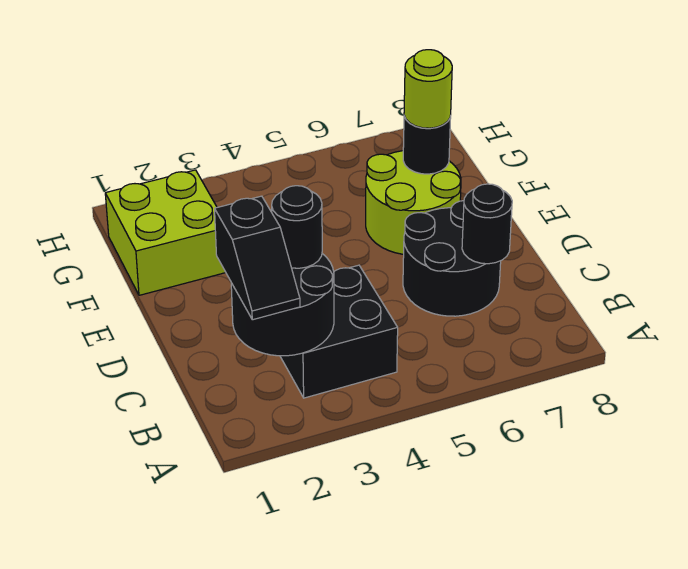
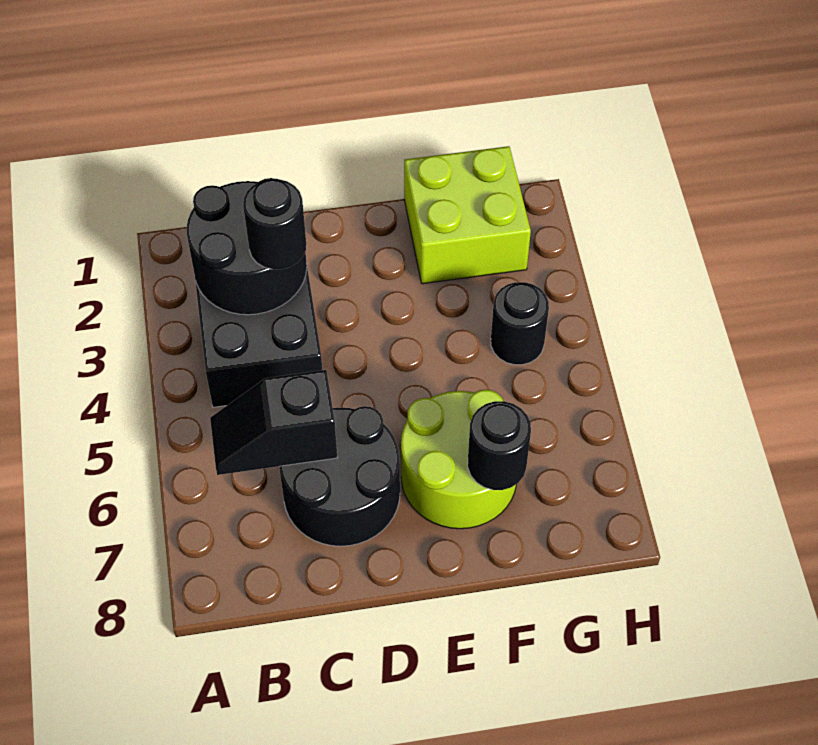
black slope B2:C2 level 3 top C -> black slope B6:C6 level 2 top C
black round brick C7 level 2 -> black round brick G4 level 1
lime round brick F7 level 3 -> none

